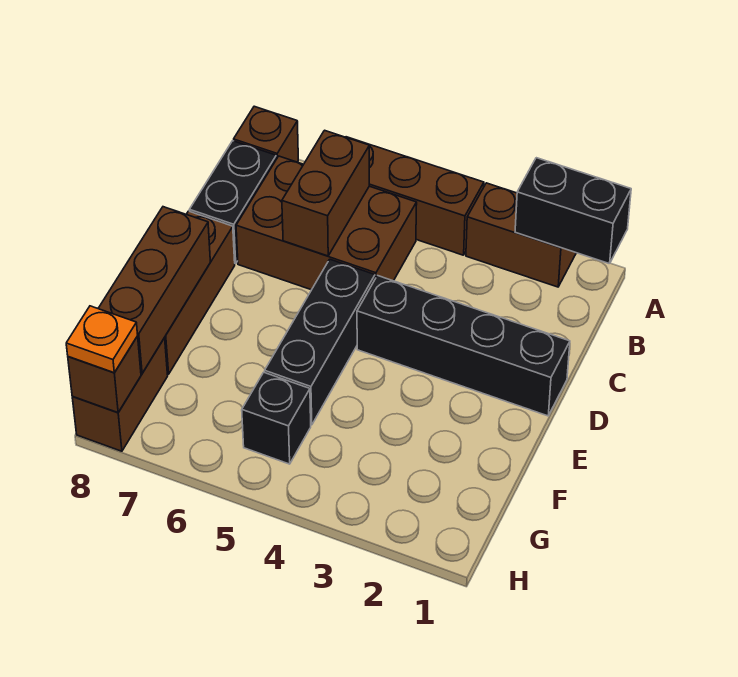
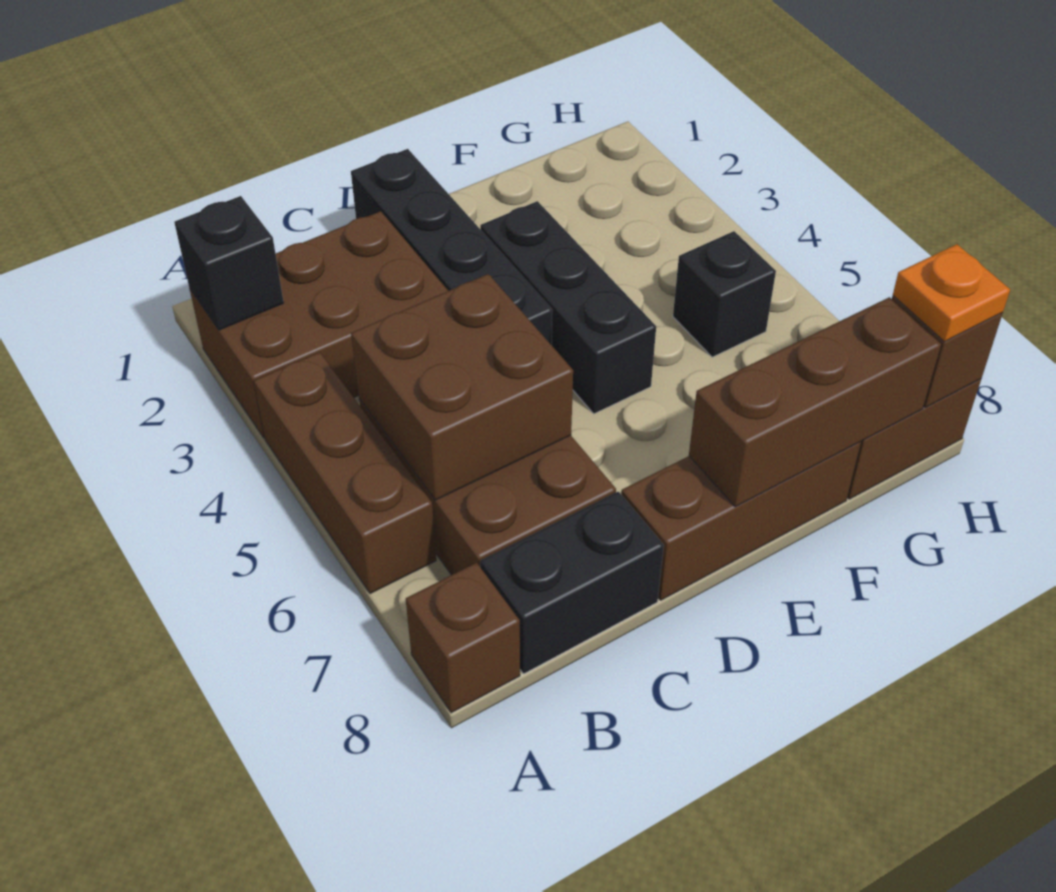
black brick A1:A2 level 2 -> black brick A2 level 2
brown brick A2:A3 level 1 -> brown brick A2:C3 level 1
brown brick B6:C6 level 2 -> brown brick B5:C6 level 2
black brick D5:F5 level 1 -> black brick E3:E5 level 1

